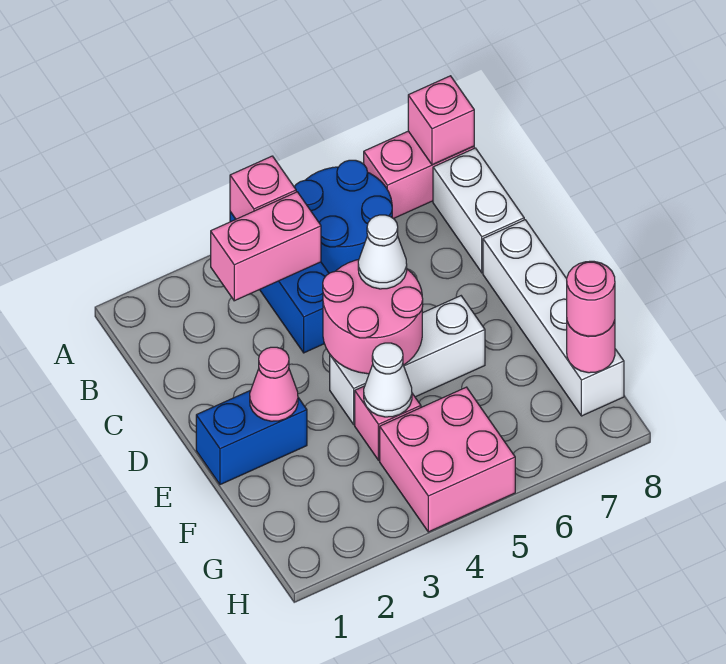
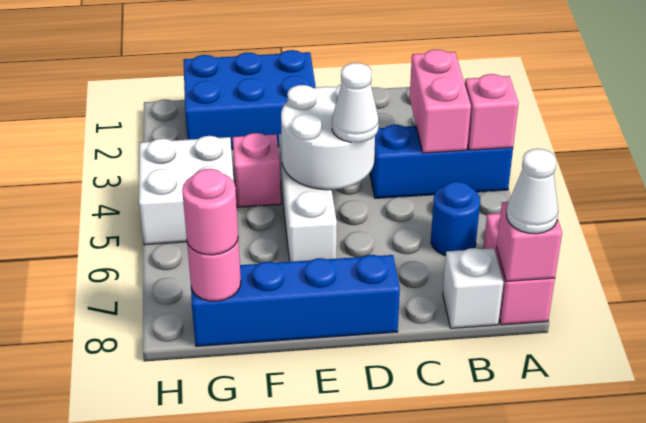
blue round brick A5:B6 level 1 -> blue round brick B6 level 1
white brick B8:C8 level 1 -> white brick B8 level 1
pink round brick D4:E5 level 2 -> white round brick D4:E5 level 2
white brick D8:G8 level 1 -> blue brick D8:G8 level 1
blue brick E1:E2 level 1 -> blue brick E1:G2 level 1
pink cone E2 level 2 -> none
white cone F4 level 2 -> white cone A8 level 3
pink brick G4:H5 level 1 -> white brick G4:H5 level 1

